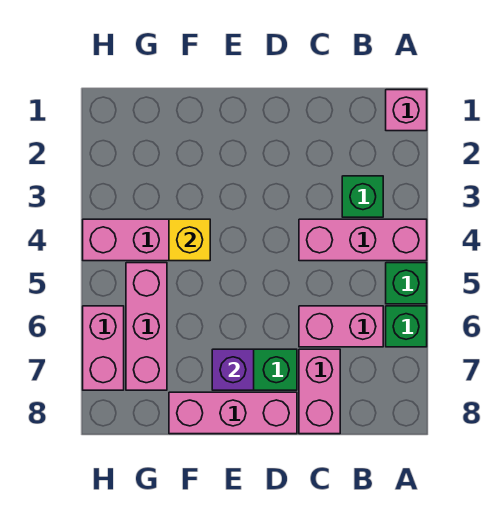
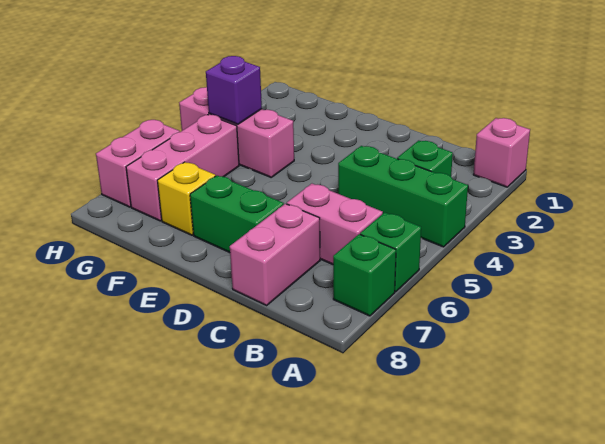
pink brick A4:C4 level 1 -> green brick A4:C4 level 1
green brick A5 level 1 -> green brick A7 level 1
pink brick D8:F8 level 1 -> none
purple brick E7 level 2 -> purple brick G4 level 2
yellow brick F4 level 2 -> yellow brick F7 level 1

